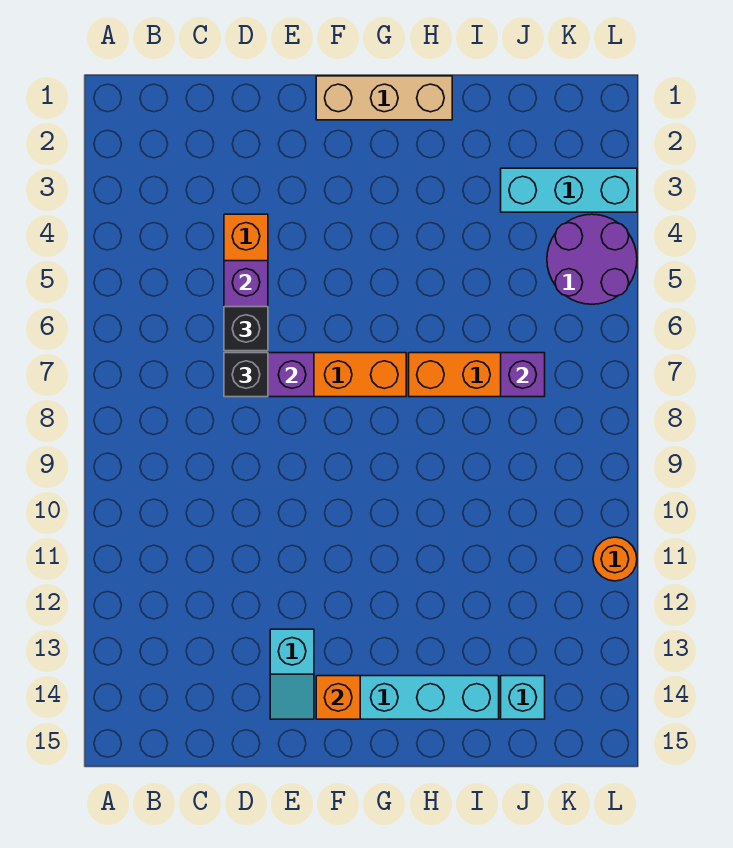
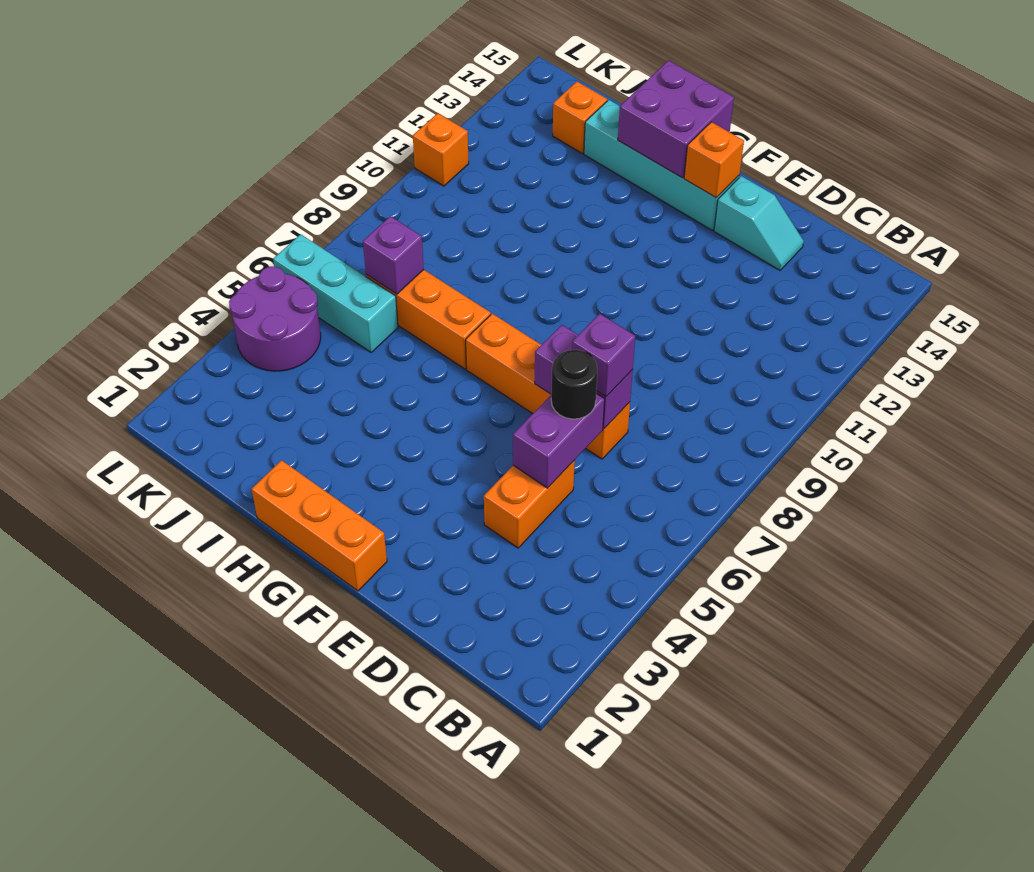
black brick D6 level 3 -> black round brick D6 level 3
black brick D7 level 3 -> purple brick D7 level 3
cyan slope E13:E14 level 1 top 13 -> cyan slope D14:E14 level 1 top E
tan brick F1:H1 level 1 -> orange brick F1:H1 level 1
none -> purple brick G14:H15 level 2
cyan brick J3:L3 level 1 -> cyan brick J6:L6 level 1
cyan brick J14 level 1 -> orange brick J14 level 1
orange round brick L11 level 1 -> orange brick L11 level 1

